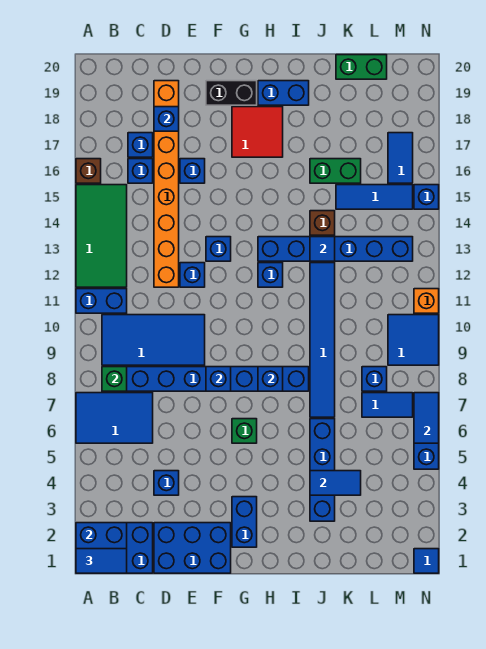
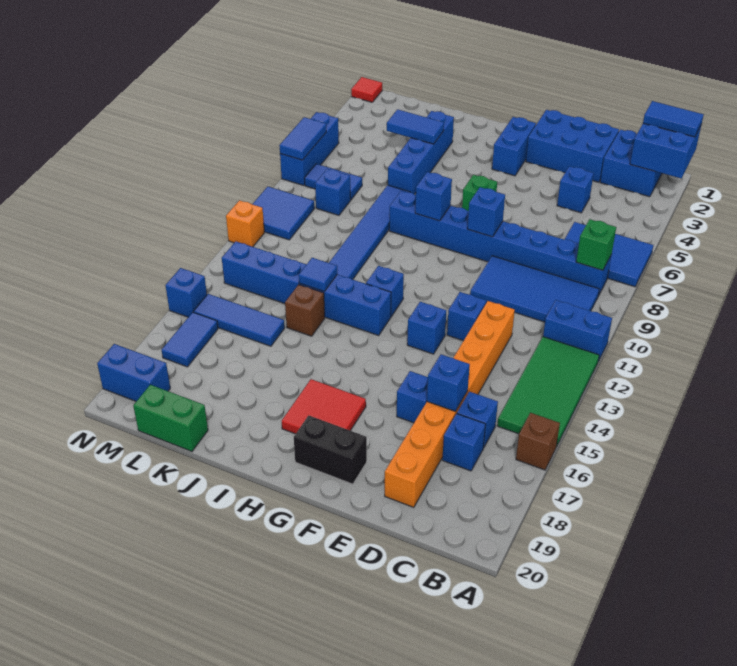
blue brick D18 level 2 -> blue brick D16 level 2
blue brick H19:I19 level 1 -> blue brick M19:N19 level 1
green brick J16:K16 level 1 -> none
blue tile N1 level 1 -> red tile N1 level 1

